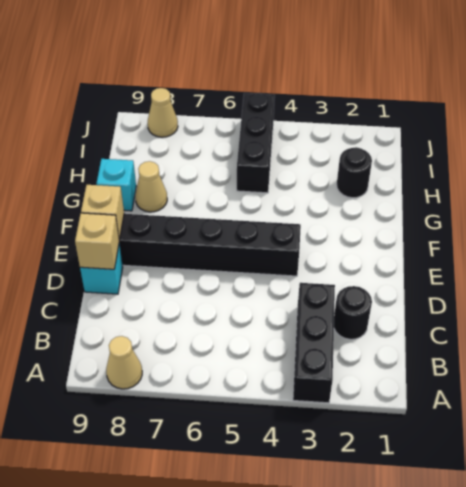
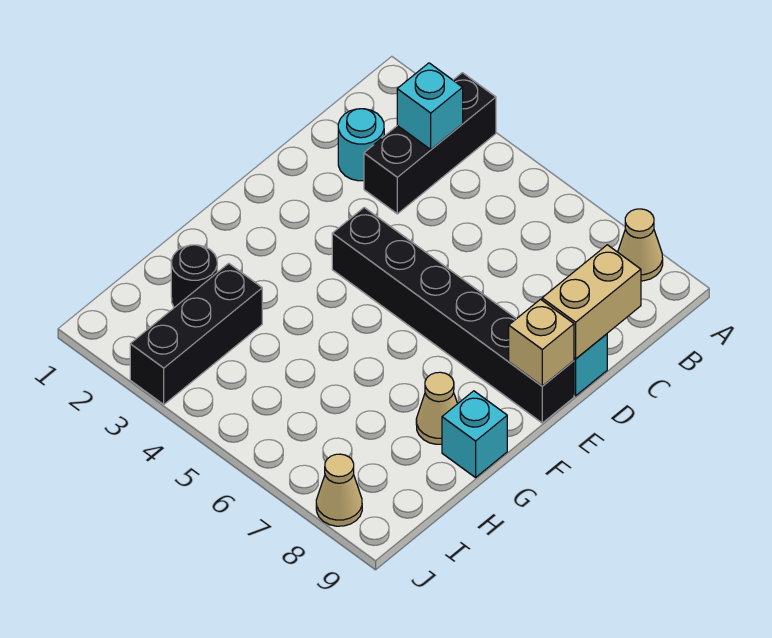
none -> cyan brick B3 level 2
black round brick C2 level 1 -> cyan round brick C2 level 1
tan brick D9 level 2 -> tan brick C9:D9 level 2
black brick H5:J5 level 1 -> black brick H3:J3 level 1

